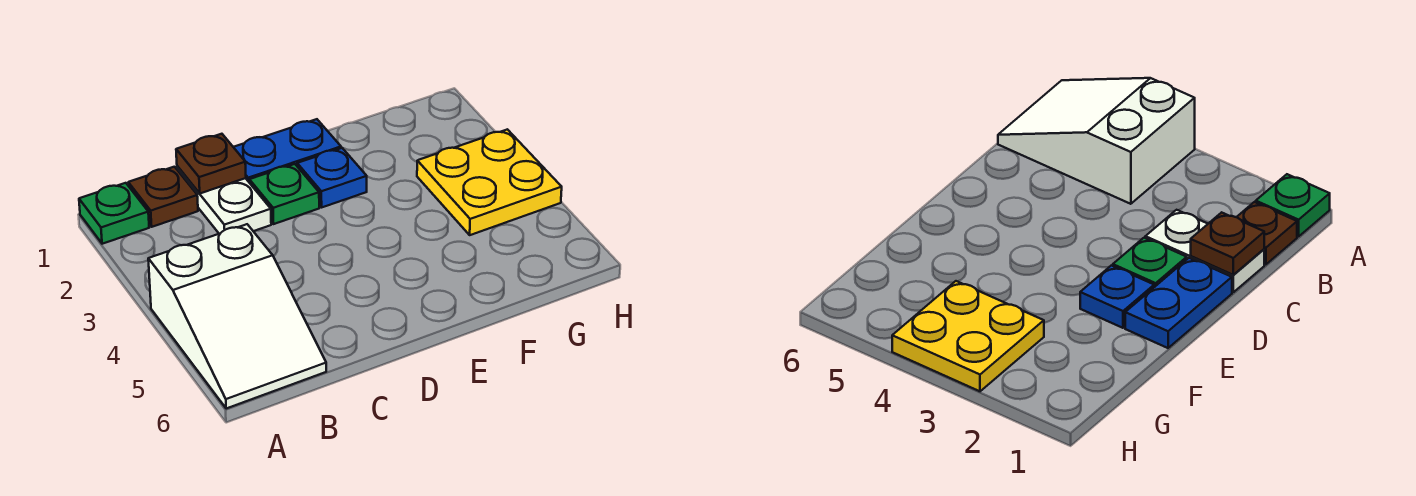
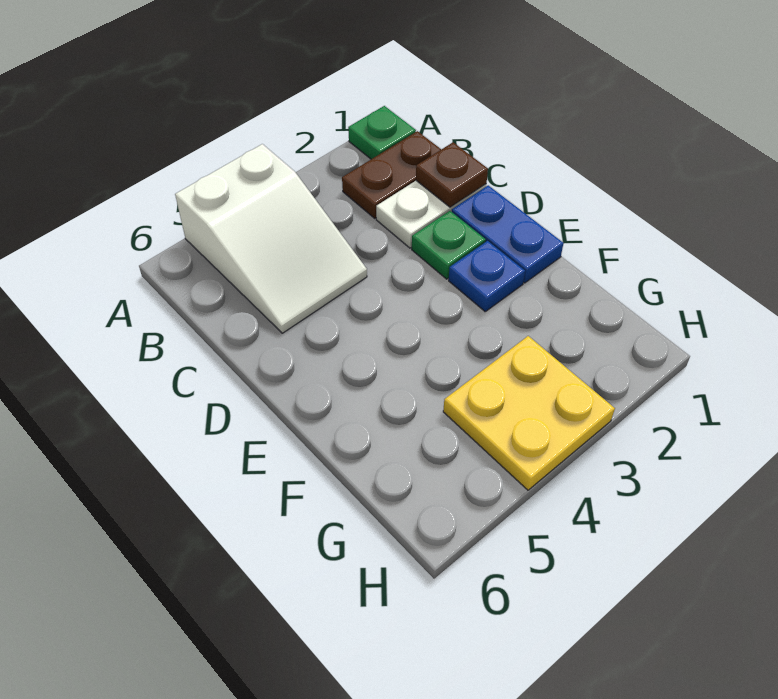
white slope A4:B6 level 1 top 4 -> white slope A4:C5 level 1 top A
brown plate B1 level 1 -> brown plate B1:B2 level 1

